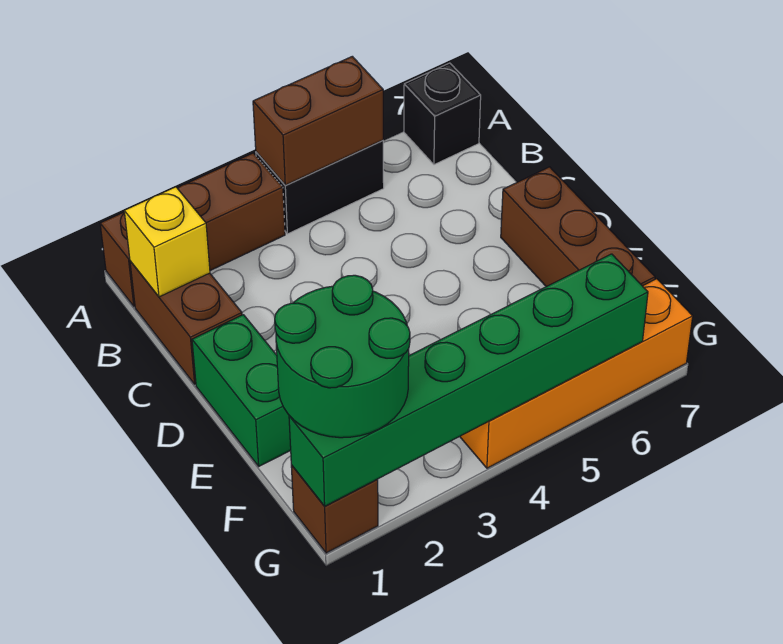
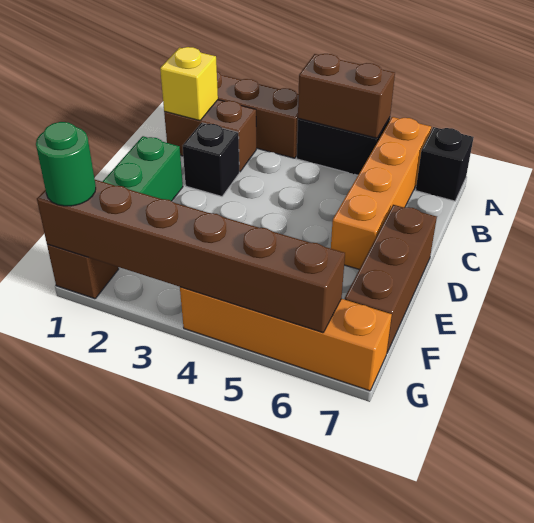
none -> orange brick A6:D6 level 1
brown brick B1:C1 level 1 -> brown brick B1:B2 level 1
none -> black brick C2 level 1
green round brick F1:G2 level 3 -> green round brick G1 level 3
green brick G1:G6 level 2 -> brown brick G1:G6 level 2

